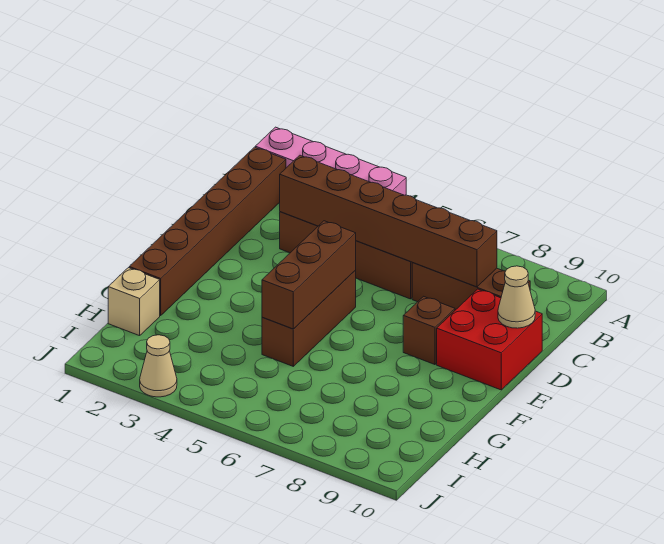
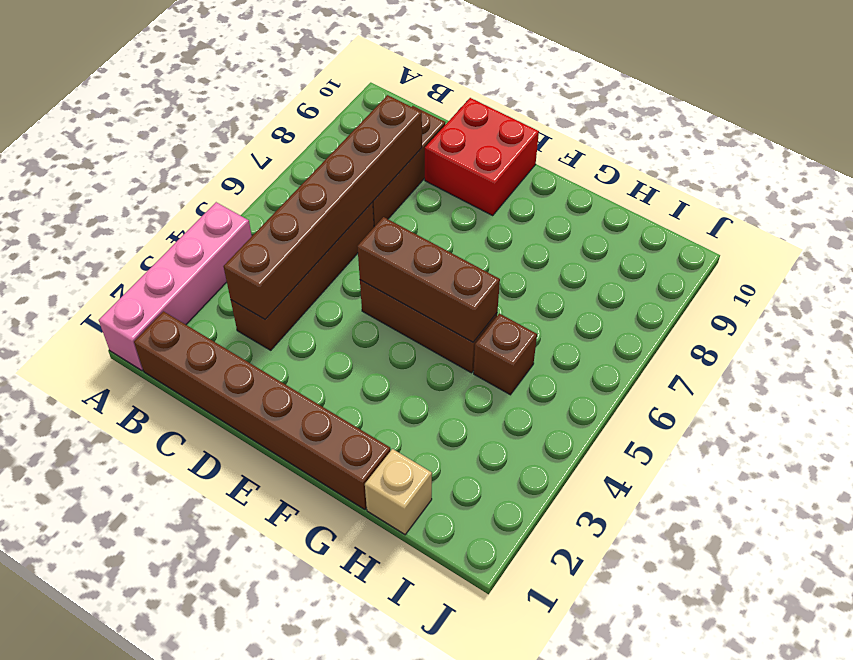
tan cone D10 level 2 -> none
brown brick E8 level 1 -> brown brick H5 level 1
tan cone J3 level 1 -> none

